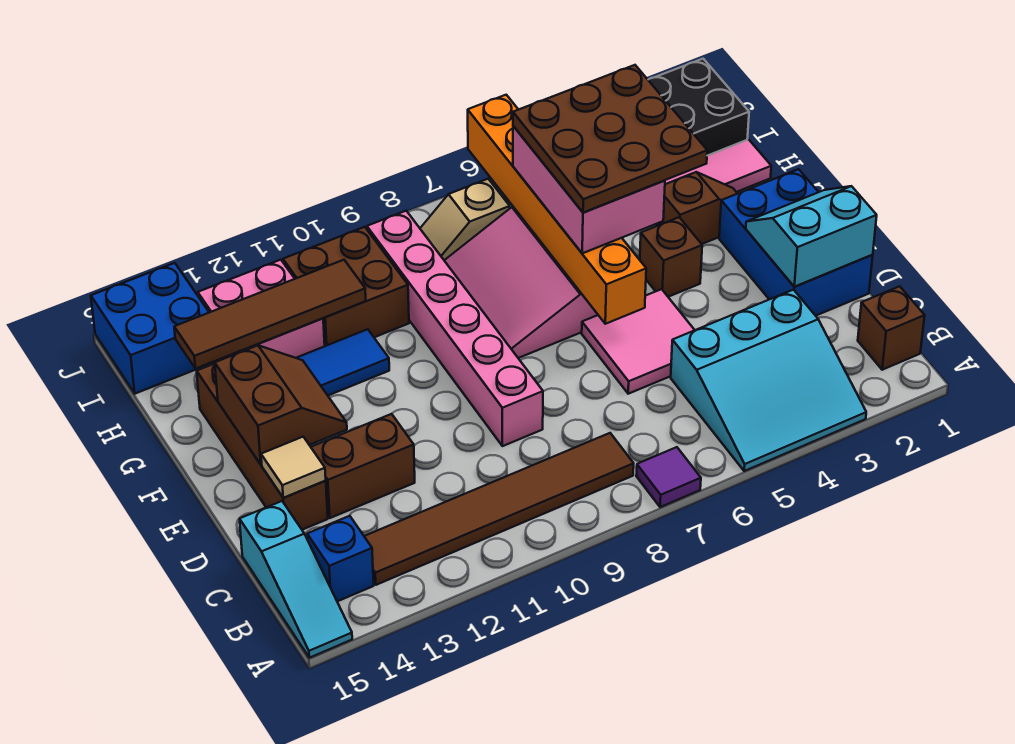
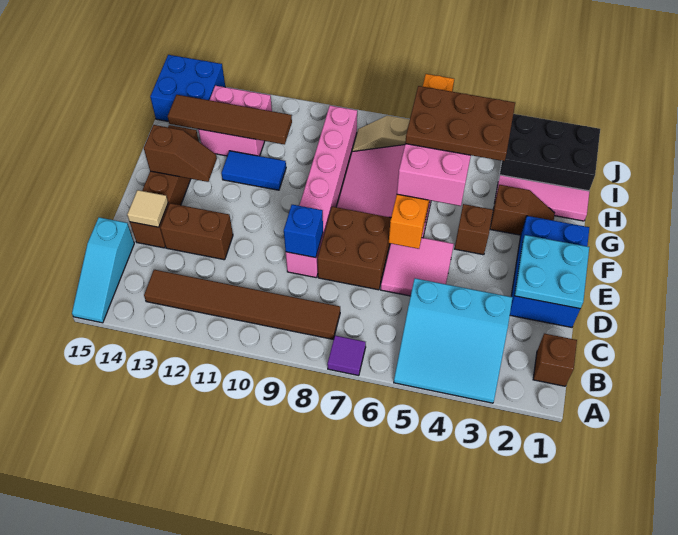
blue brick B14 level 1 -> blue brick D9 level 2
cyan slope D1:E2 level 2 top D -> cyan plate D1:E2 level 2
brown slope E13:F14 level 2 top 14 -> brown slope F13:F14 level 2 top 14
brown plate F4:H6 level 4 -> brown plate G4:H6 level 4
brown brick H10:I11 level 1 -> brown brick D7:E8 level 1

